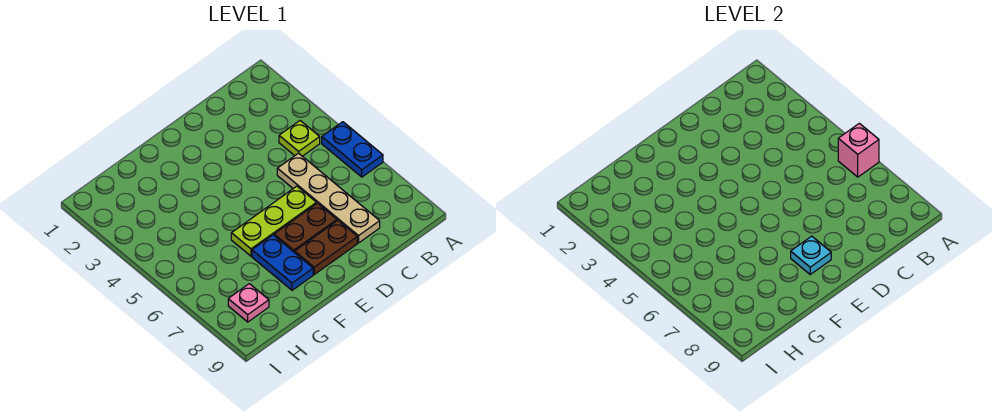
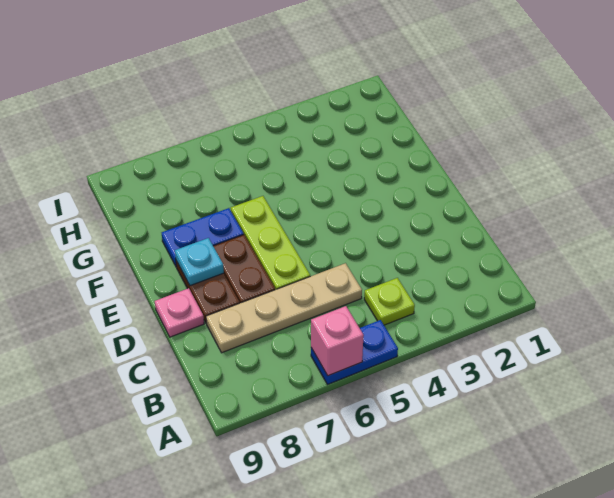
pink plate H8 level 1 -> pink plate D9 level 1

